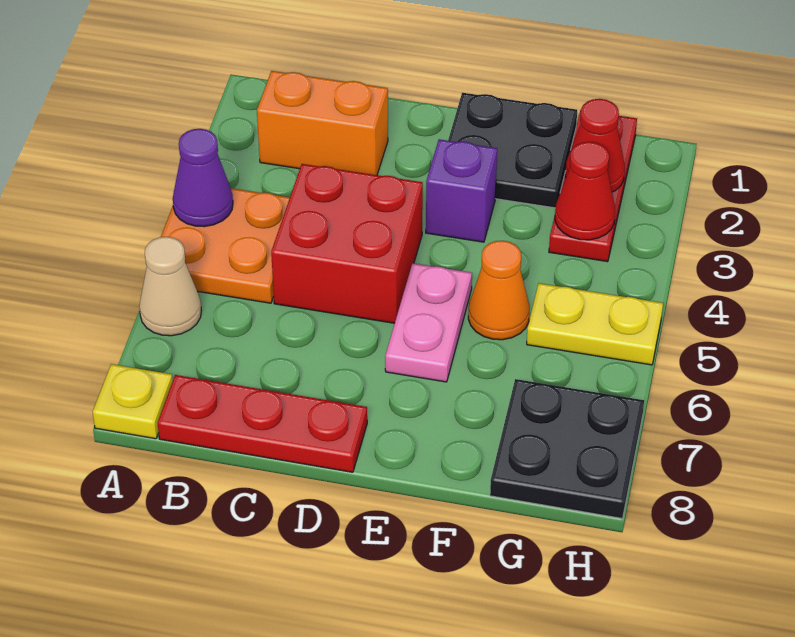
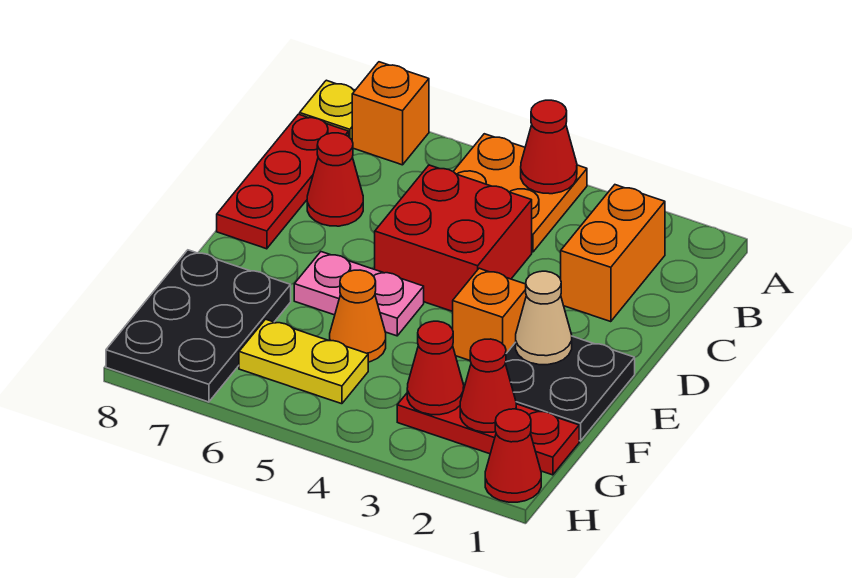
purple cone A4 level 2 -> red cone A4 level 2
tan cone A6 level 1 -> tan cone E2 level 2
none -> orange brick A7 level 1
none -> red cone C7 level 1
purple brick E3 level 1 -> orange brick E3 level 1
yellow plate G5:H5 level 1 -> yellow plate G5:G6 level 1
black plate G7:H8 level 1 -> black plate F7:H8 level 1
none -> red cone H1 level 1

